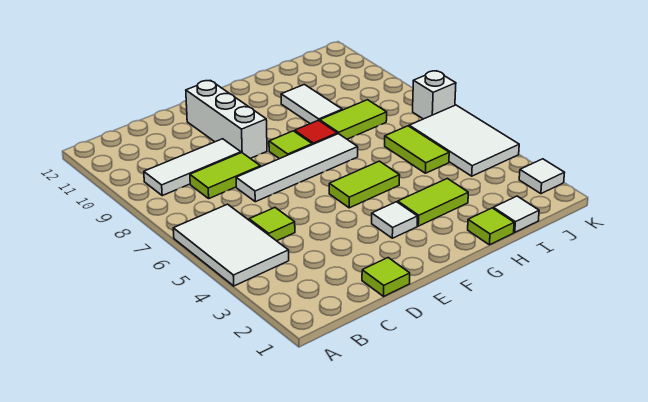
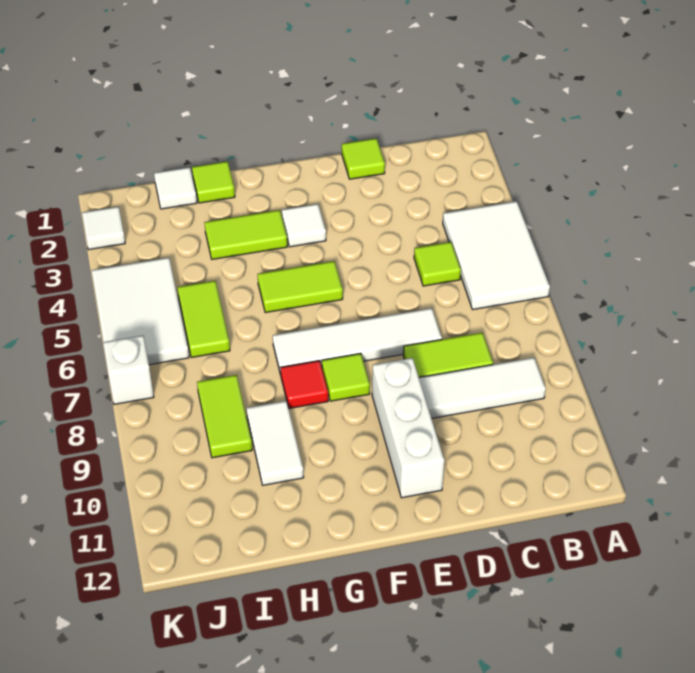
lime tile H8:I8 level 1 -> lime tile I8:I9 level 1

